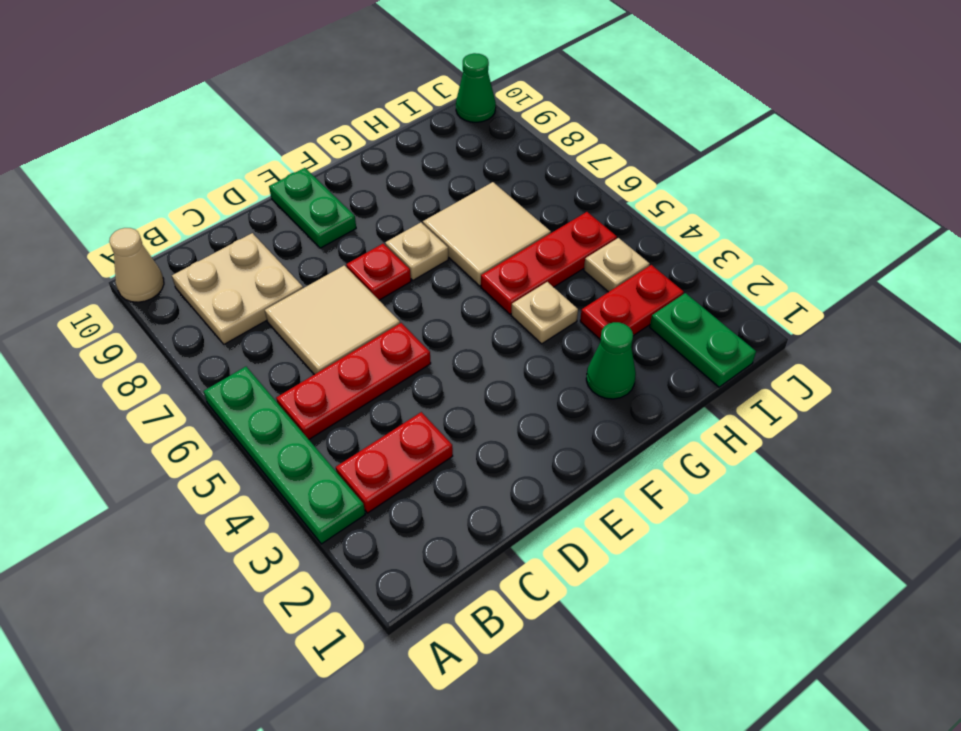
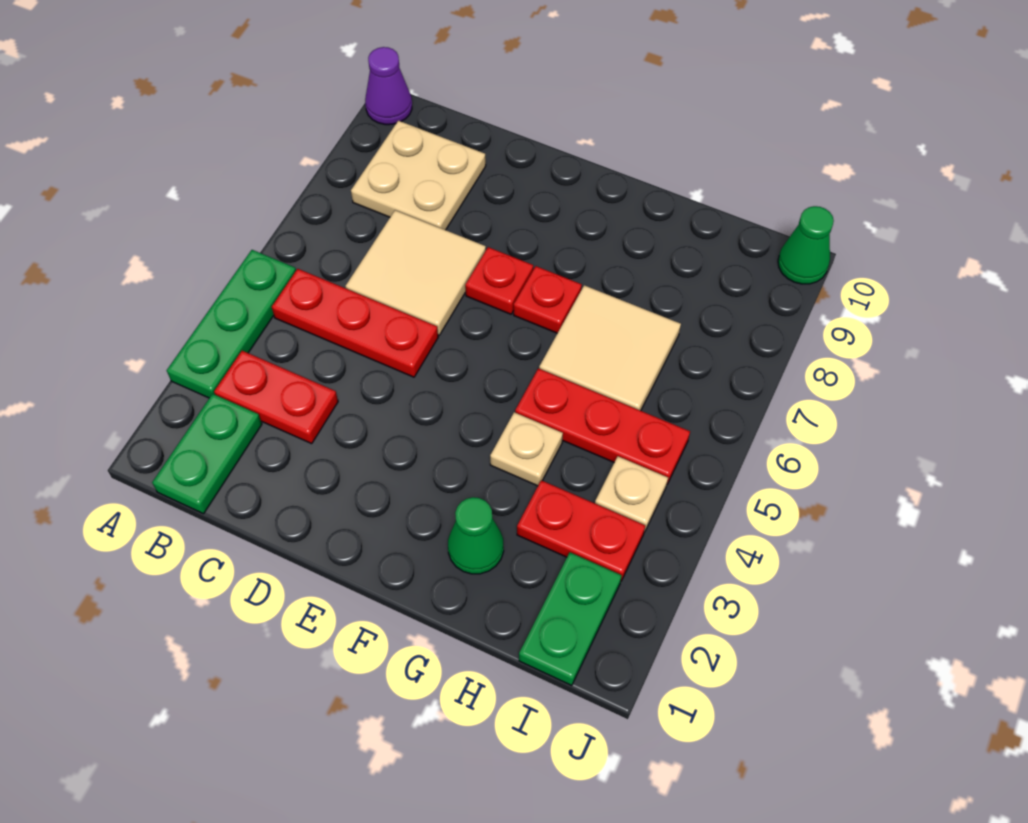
green plate A3:A6 level 1 -> green plate A3:A5 level 1
tan cone A10 level 1 -> purple cone A10 level 1
green plate E9:E10 level 1 -> green plate B1:B2 level 1
tan plate F7 level 1 -> red plate F7 level 1

